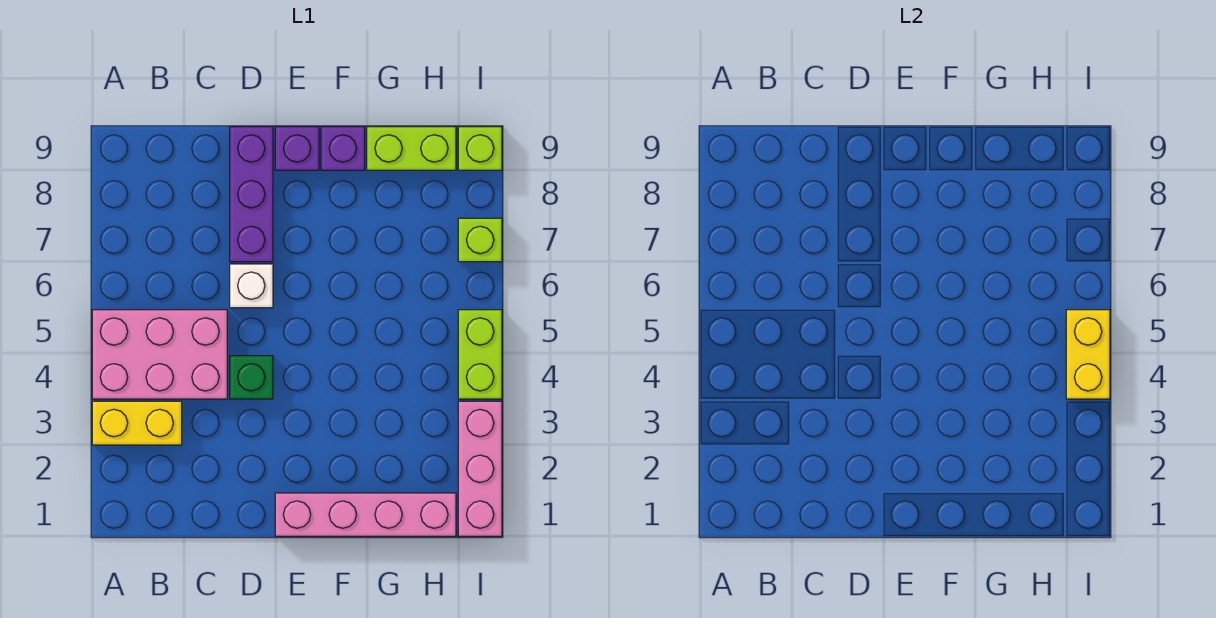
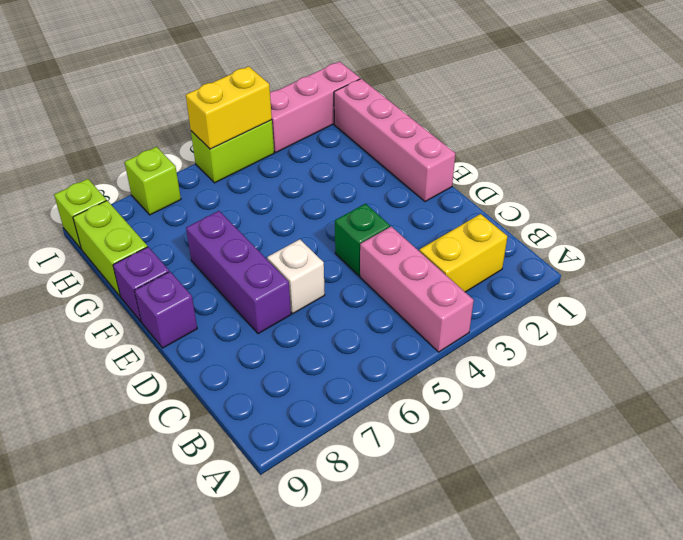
yellow brick A3:B3 level 1 -> yellow brick B2:B3 level 1
pink brick A4:C5 level 1 -> pink brick A4:C4 level 1
purple brick D7:D9 level 1 -> purple brick D7:F7 level 1

